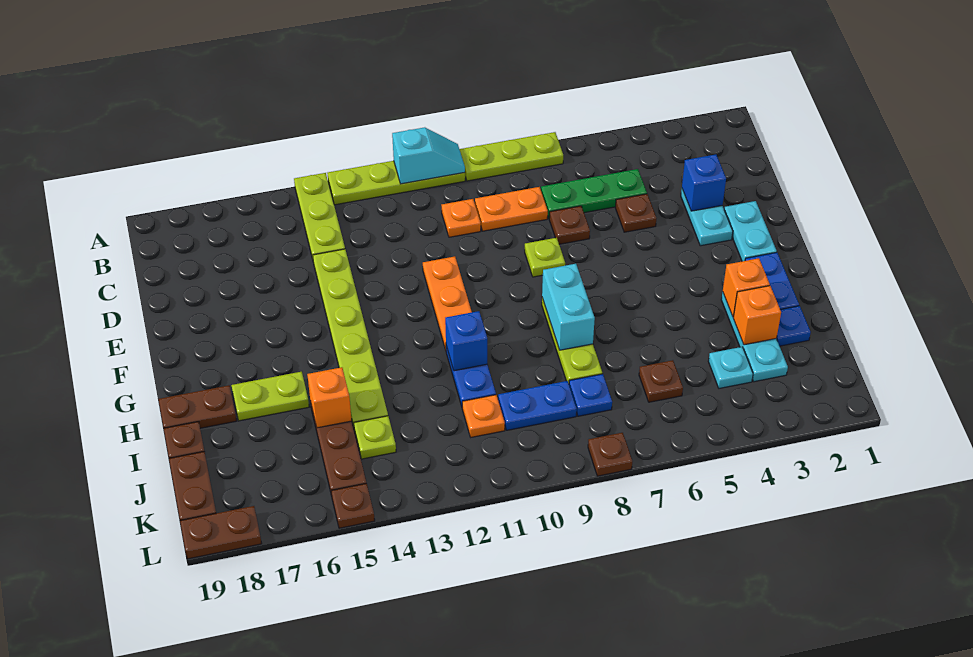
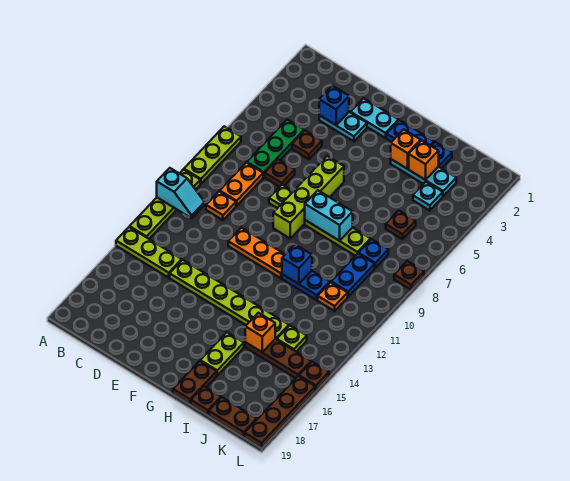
cyan slope A10:A11 level 2 top 11 -> cyan slope A11:B11 level 2 top A
none -> lime brick F6:F9 level 1
brown plate L18:L19 level 1 -> brown plate L16:L19 level 1

